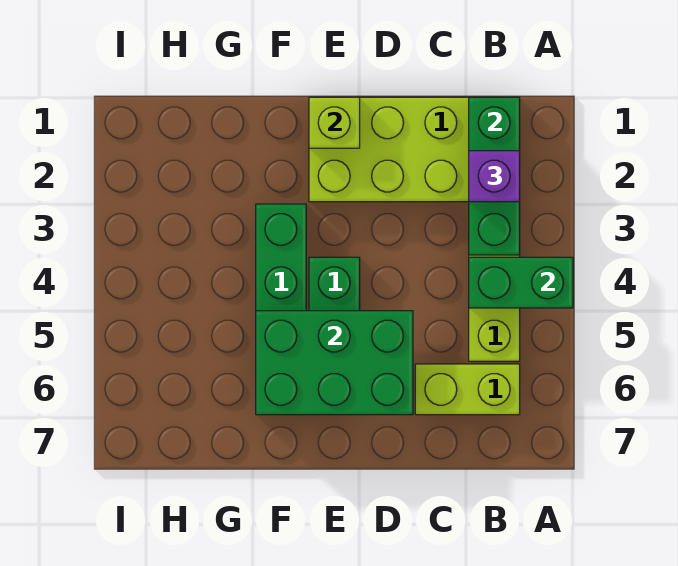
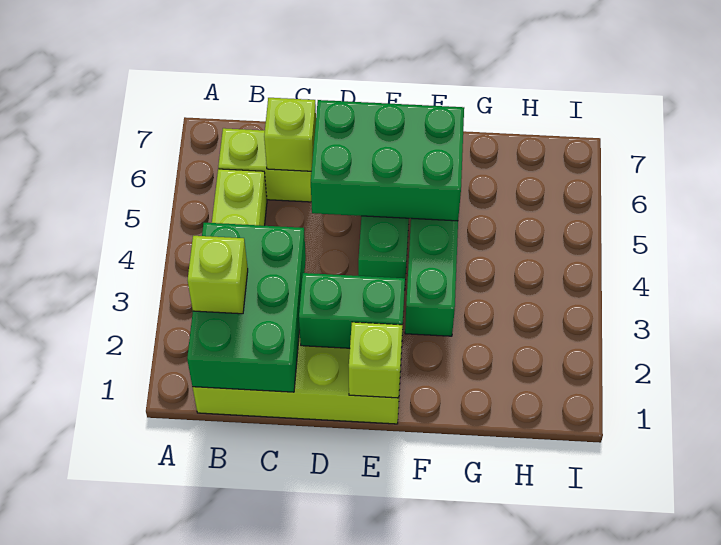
green brick A4:B4 level 2 -> green brick D2:E2 level 2
green brick B1:B3 level 2 -> green brick B1:C3 level 2
purple brick B2 level 3 -> lime brick B2 level 3
none -> lime brick C6 level 2

